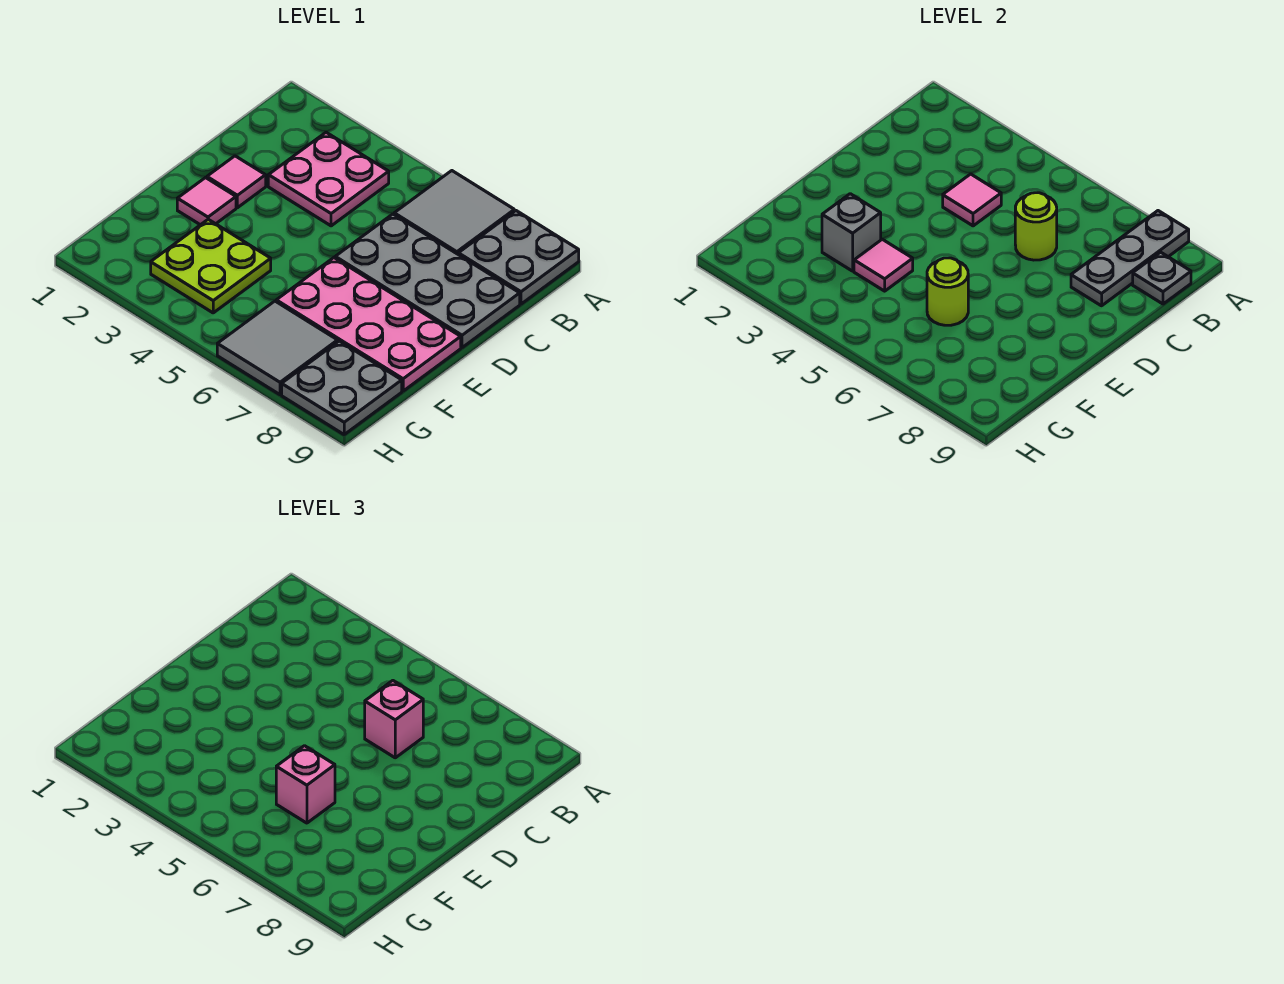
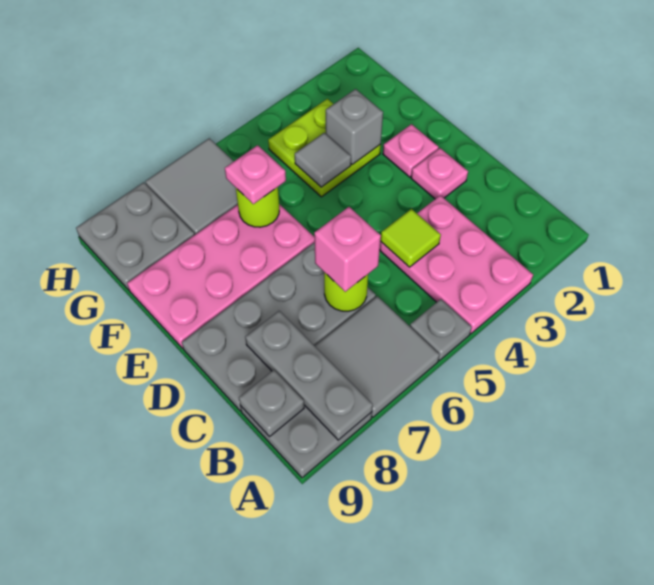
none -> grey plate A5 level 1
pink plate B3:C4 level 1 -> pink plate A3:C4 level 1
pink tile C4 level 2 -> lime tile C4 level 2
pink tile D2 level 1 -> pink plate D2 level 1
pink tile E2 level 1 -> pink plate E2 level 1
pink tile F4 level 2 -> grey tile F4 level 2
pink brick F6 level 3 -> pink plate F6 level 3

